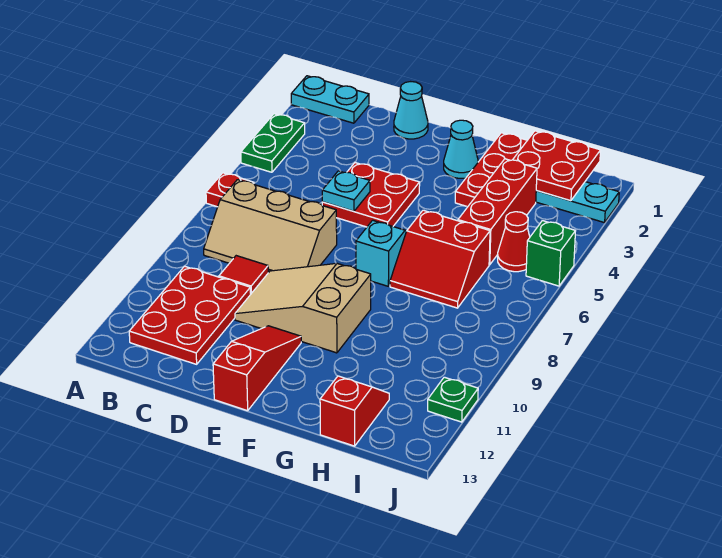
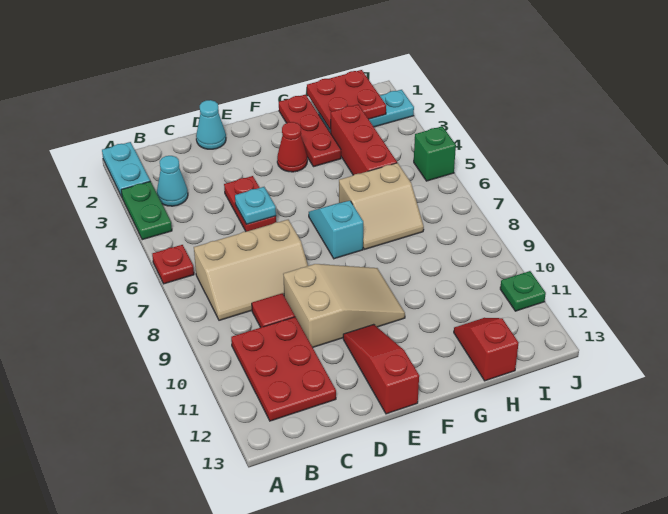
cyan plate A1:B1 level 1 -> cyan plate A1:A2 level 1
red plate D4:E5 level 1 -> red plate D4:D5 level 1
tan slope D9:F10 level 1 top F -> tan slope D9:F10 level 1 top D
cyan cone F2 level 1 -> cyan cone B3 level 1
red slope G6:H7 level 1 top 6 -> tan slope G6:H7 level 1 top 6
red cone I5 level 1 -> red cone F3 level 1

